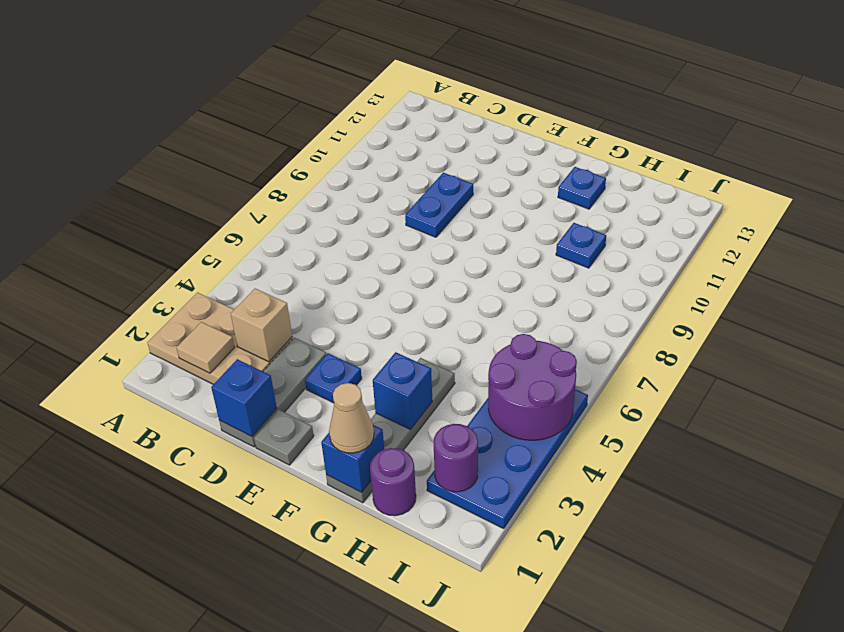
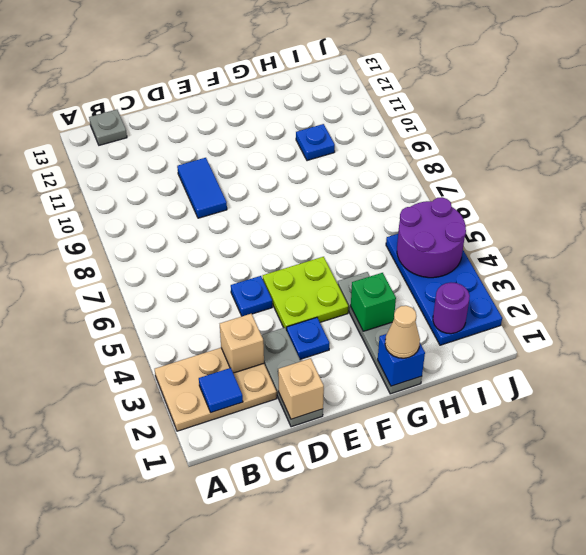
tan tile B2 level 2 -> blue tile B2 level 2
blue brick D1 level 2 -> tan brick D1 level 2
blue plate D9:D10 level 1 -> blue tile D9:D10 level 1
grey plate E1 level 1 -> grey plate B13 level 1
none -> lime plate E4:F5 level 1
blue brick G3 level 2 -> green brick G3 level 2
blue plate G12 level 1 -> blue plate D5 level 1
purple round brick H1 level 1 -> none

